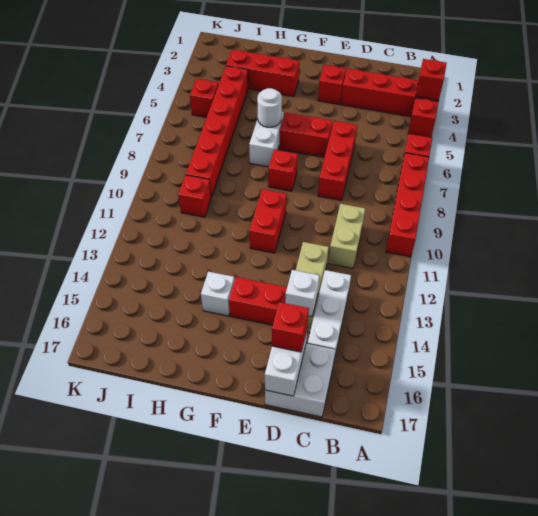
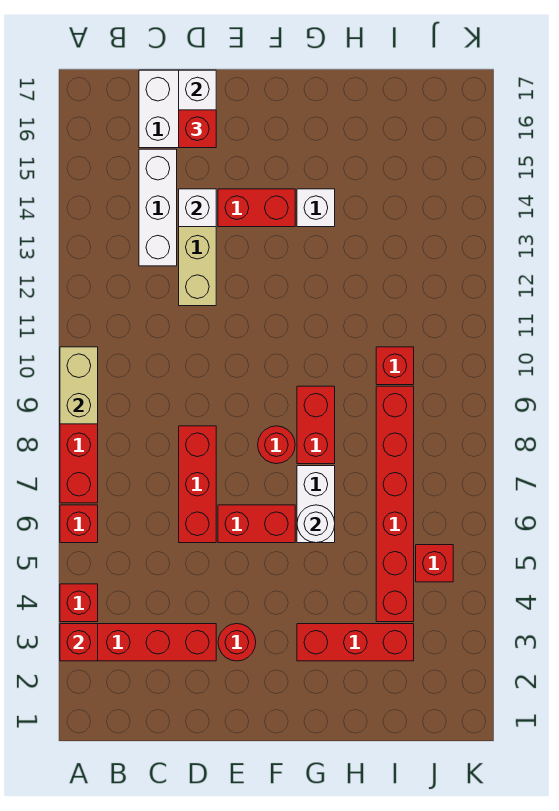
tan brick C10:C11 level 1 -> tan brick A9:A10 level 2
red brick E3 level 1 -> red round brick E3 level 1
red brick F8 level 1 -> red round brick F8 level 1
red brick F10:F11 level 1 -> red brick G8:G9 level 1

